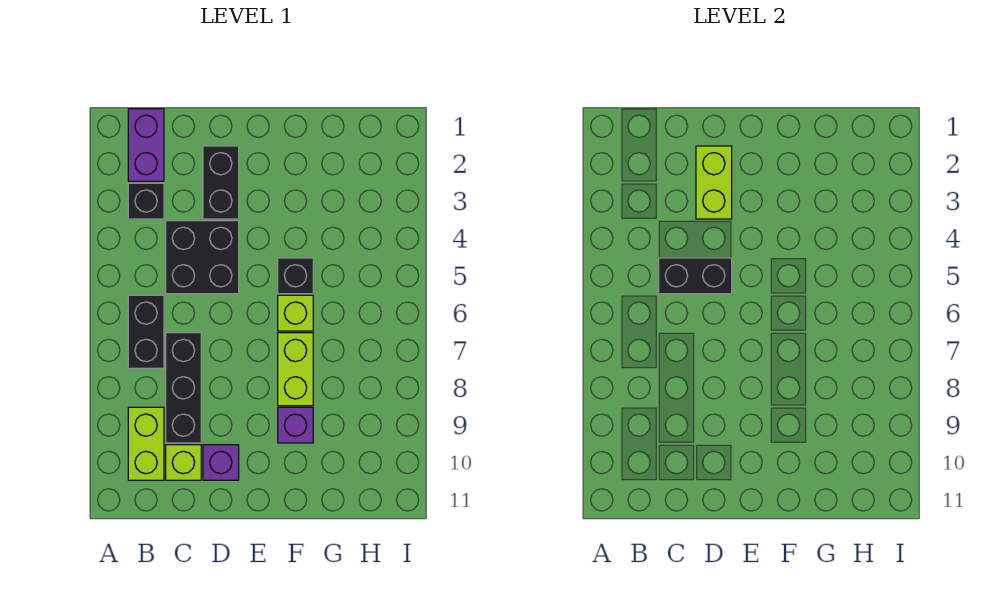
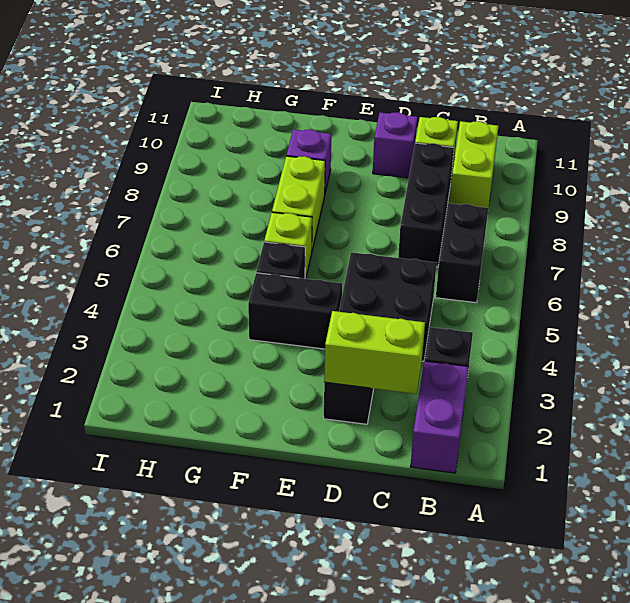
black brick C5:D5 level 2 -> black brick E4:F4 level 1
lime brick D2:D3 level 2 -> lime brick C2:D2 level 2

